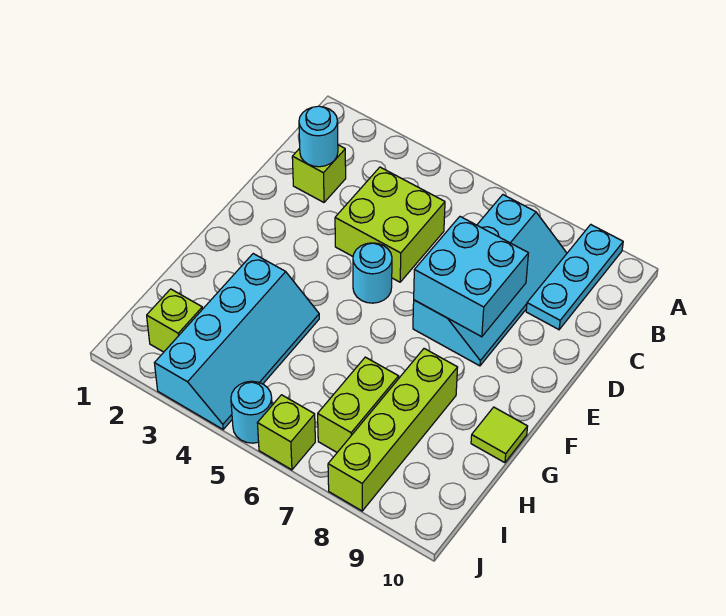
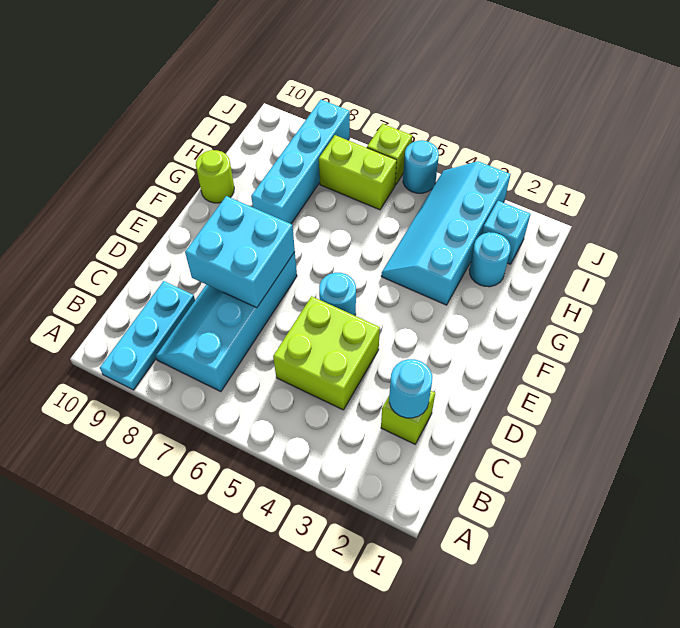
lime brick G8:J8 level 1 -> cyan brick G8:J8 level 1
lime tile G10 level 1 -> lime round brick G10 level 1
none -> cyan round brick H2 level 1
lime brick H7:I7 level 1 -> lime brick I6:I7 level 1
lime brick I2 level 1 -> cyan brick I2 level 1

